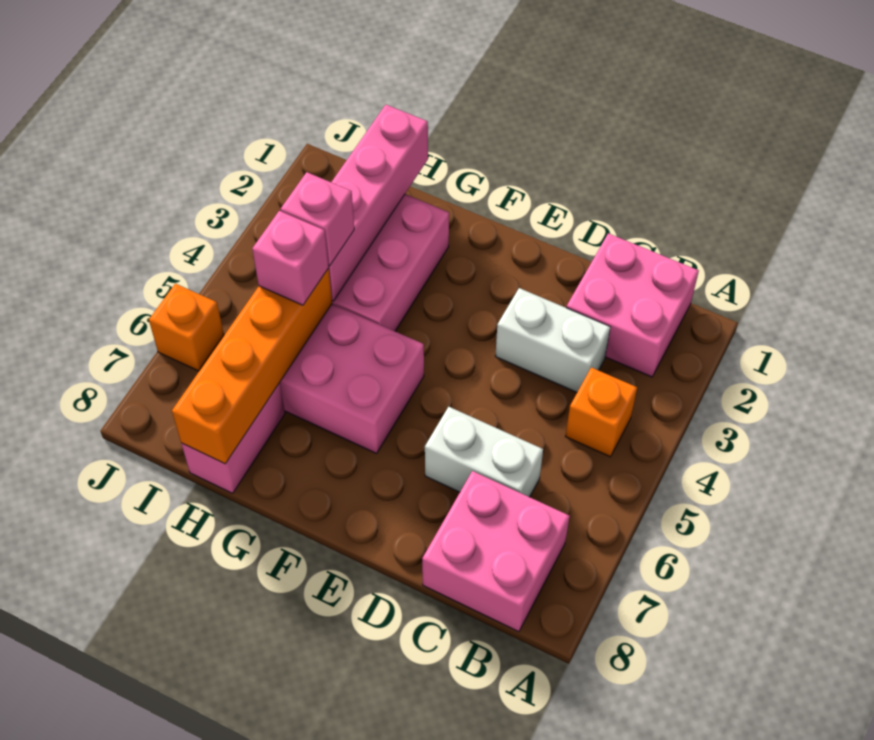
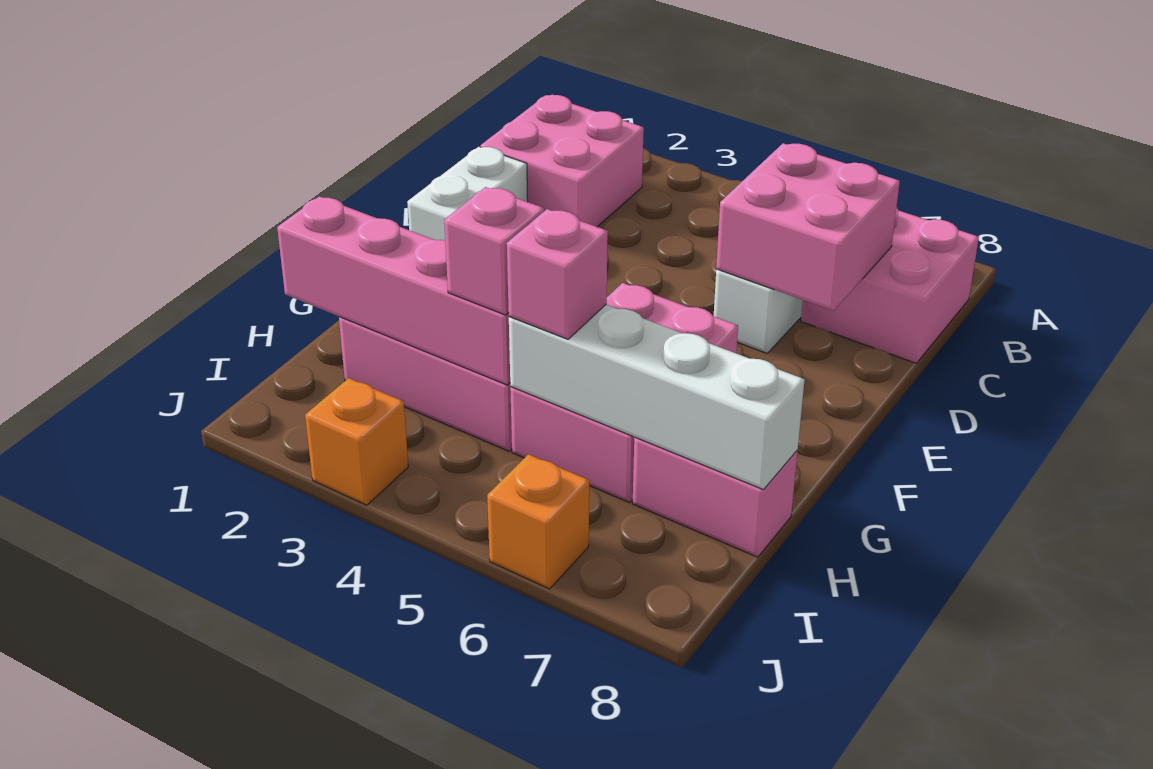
orange brick B4 level 1 -> orange brick J3 level 1
white brick C3:D3 level 1 -> white brick D1:E1 level 1
none -> pink brick C6:D7 level 2
orange brick H5:H8 level 2 -> white brick H5:H8 level 2

